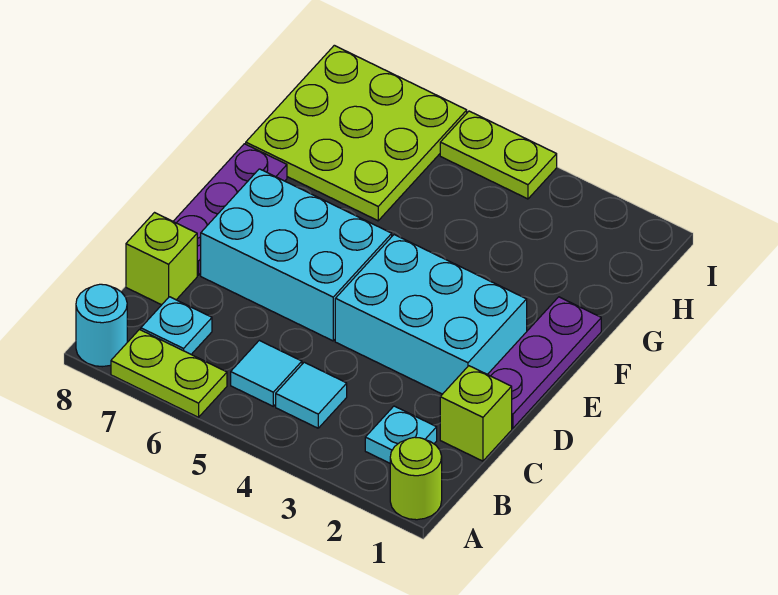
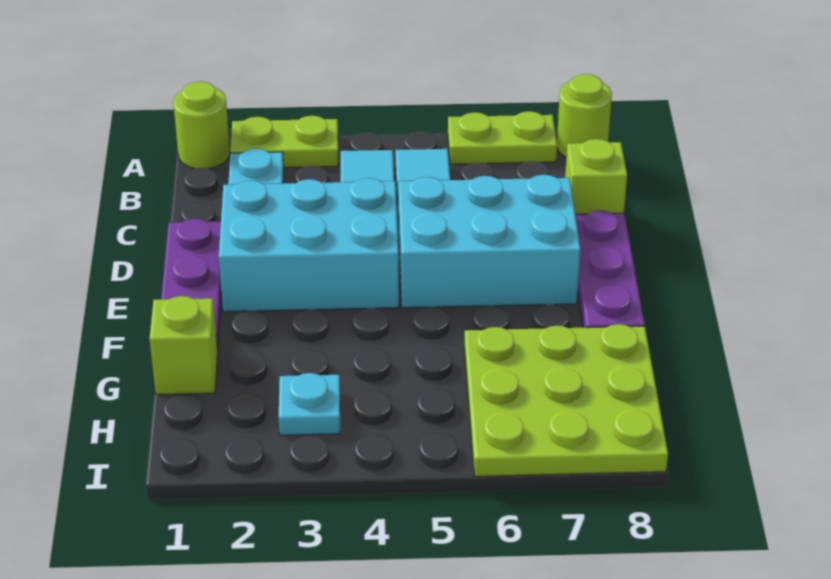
cyan round brick A8 level 1 -> lime round brick A8 level 1
cyan plate B7 level 1 -> cyan plate H3 level 1
lime brick C1 level 1 -> lime brick G1 level 1
lime plate I4:I5 level 1 -> lime plate A2:A3 level 1

